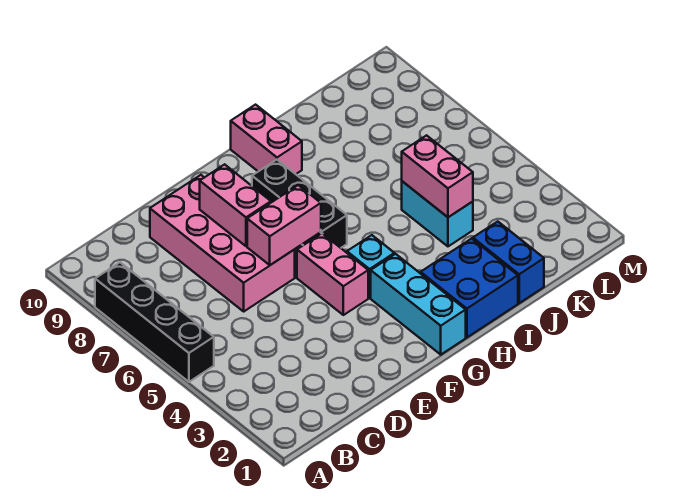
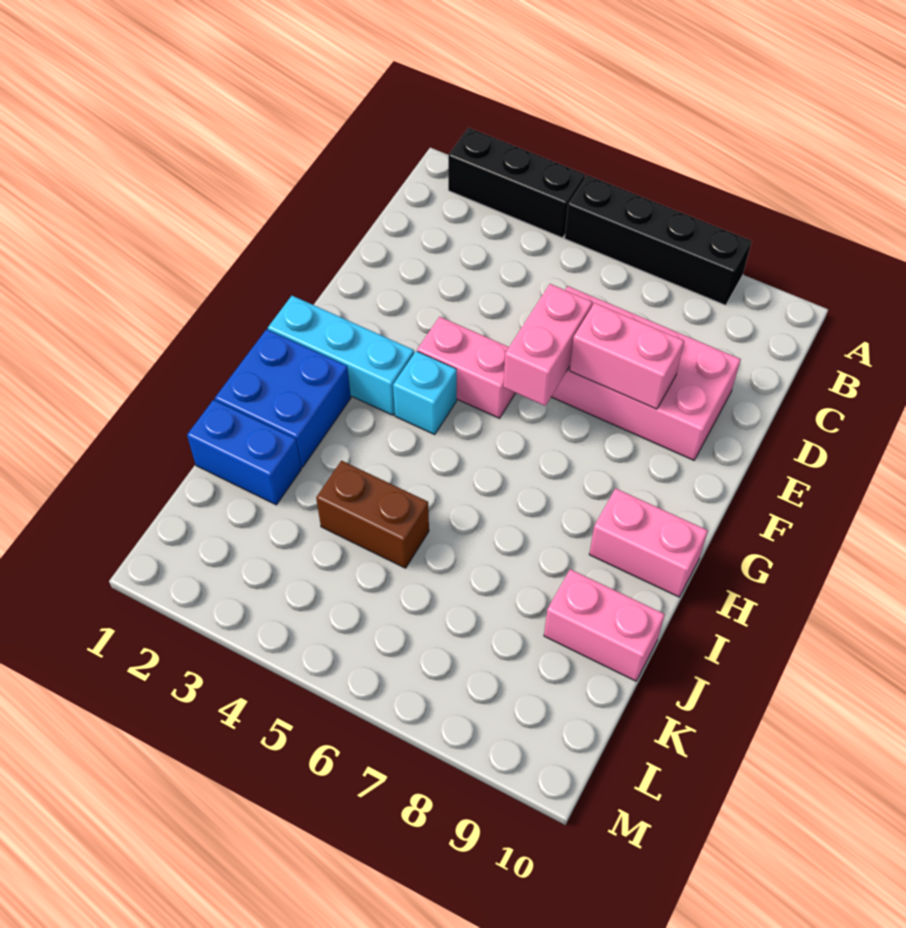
black brick G6:G8 level 1 -> black brick A2:A4 level 1
cyan brick J4:J5 level 1 -> brown brick J4:J5 level 1
pink brick J4:J5 level 2 -> pink brick J9:J10 level 1

